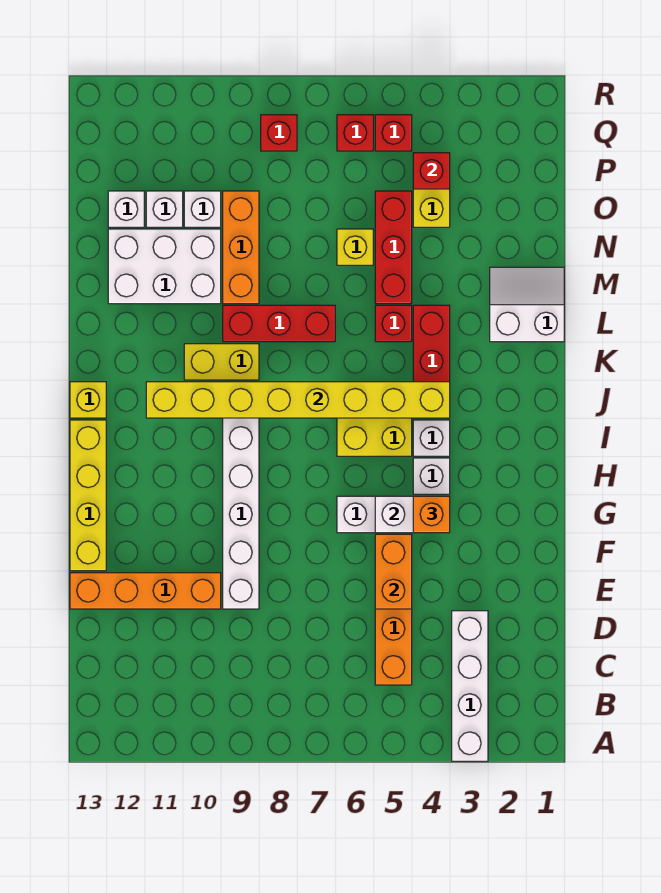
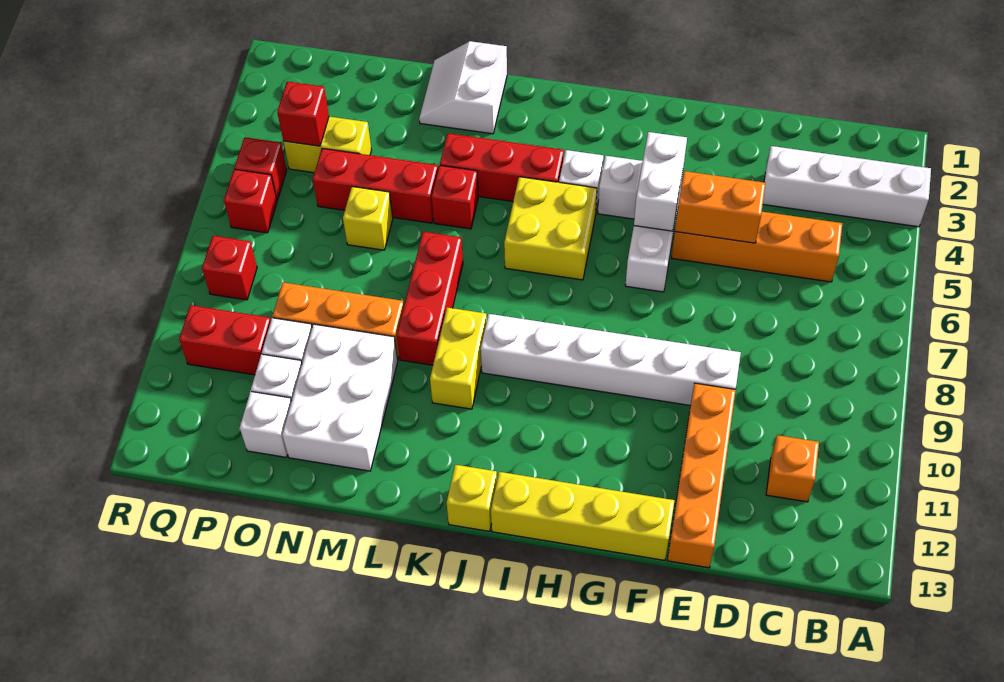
orange brick G4 level 3 -> orange brick C11 level 1
yellow brick J4:J11 level 2 -> none
none -> red brick P10:Q10 level 1

